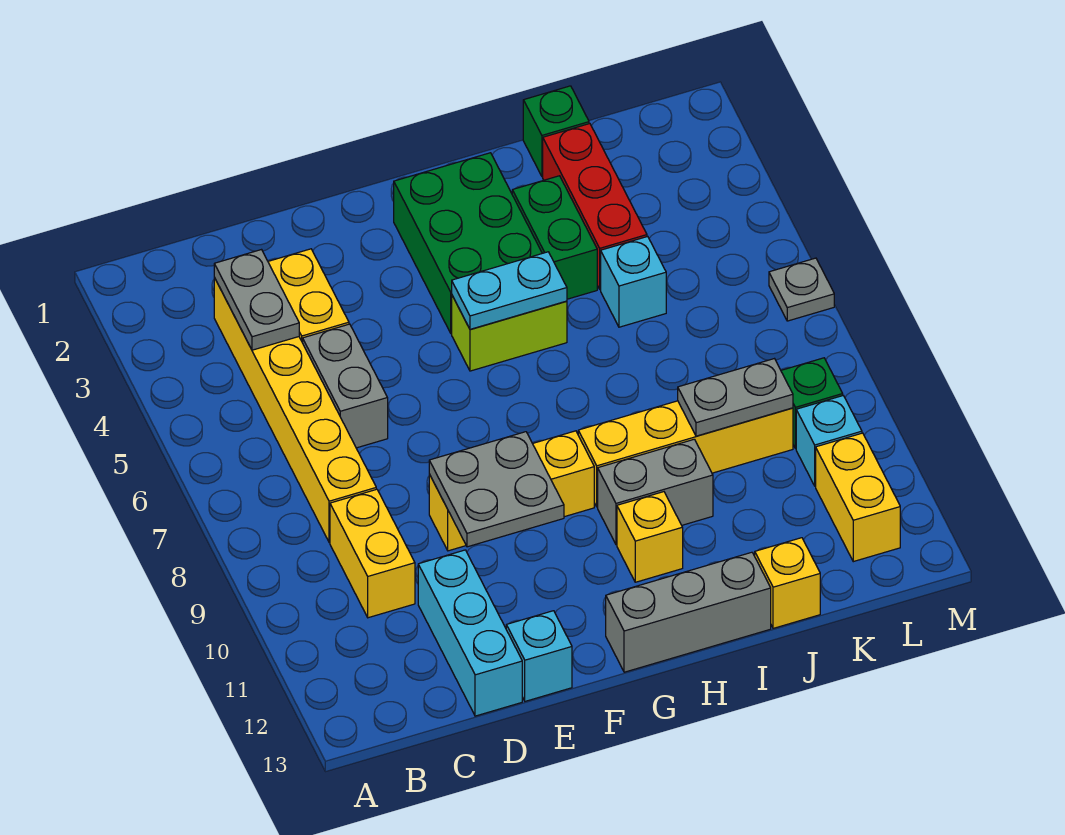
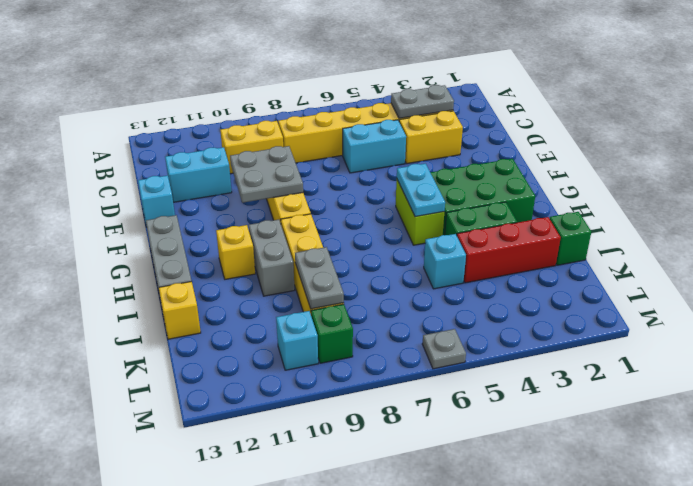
grey brick D5:D6 level 1 -> cyan brick D5:D6 level 1
cyan brick D11:D13 level 1 -> cyan brick D11:D12 level 1
yellow brick L11:L12 level 1 -> none

